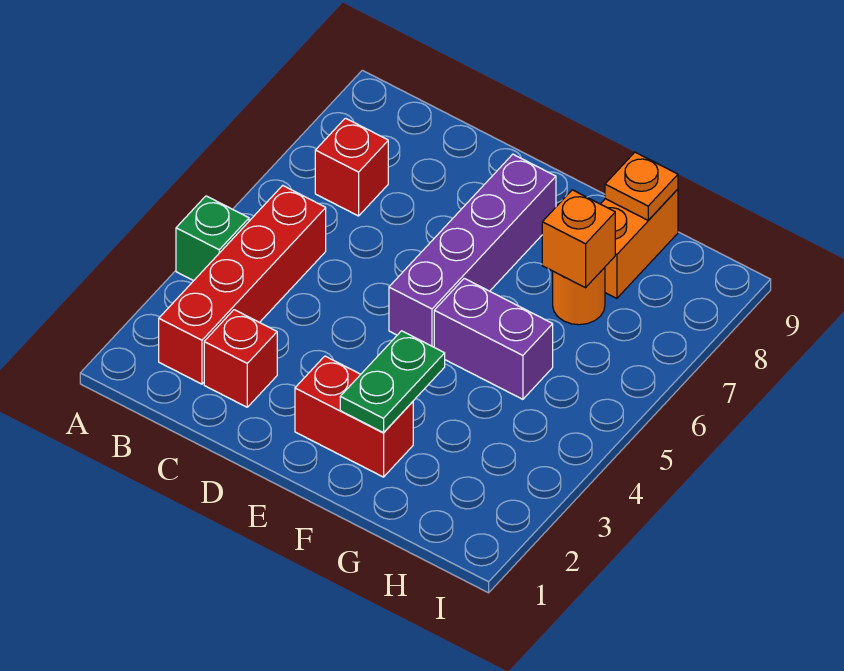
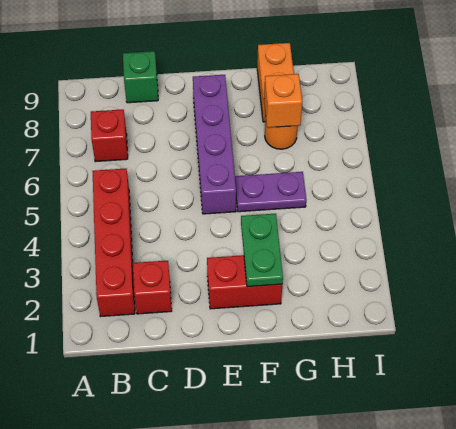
green brick A4 level 1 -> green brick C9 level 1
purple brick F5:G5 level 1 -> purple plate F5:G5 level 1
orange plate G9 level 2 -> none

